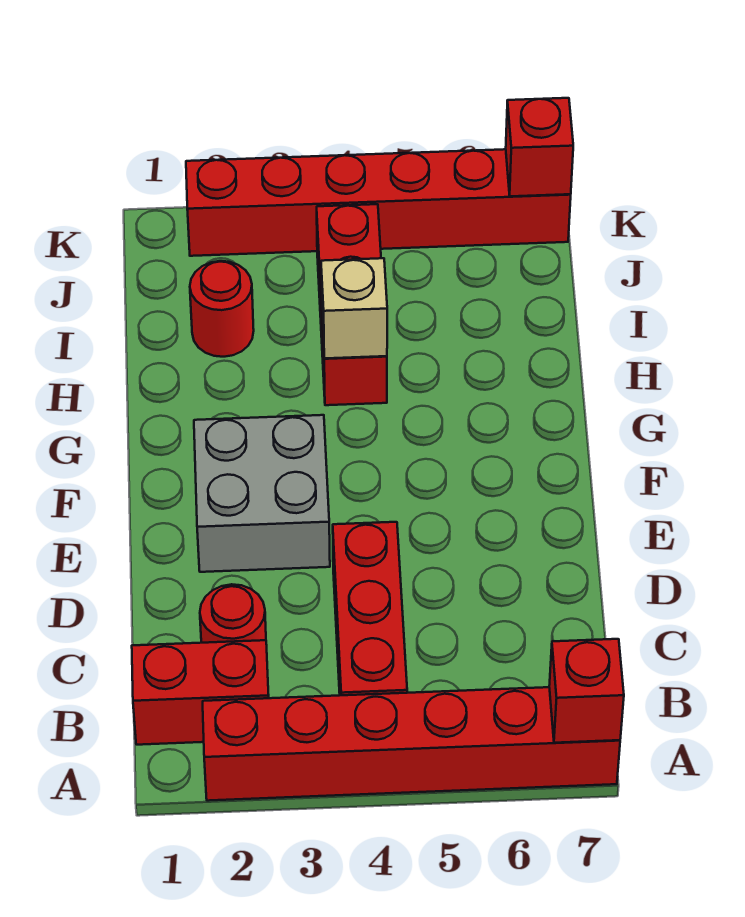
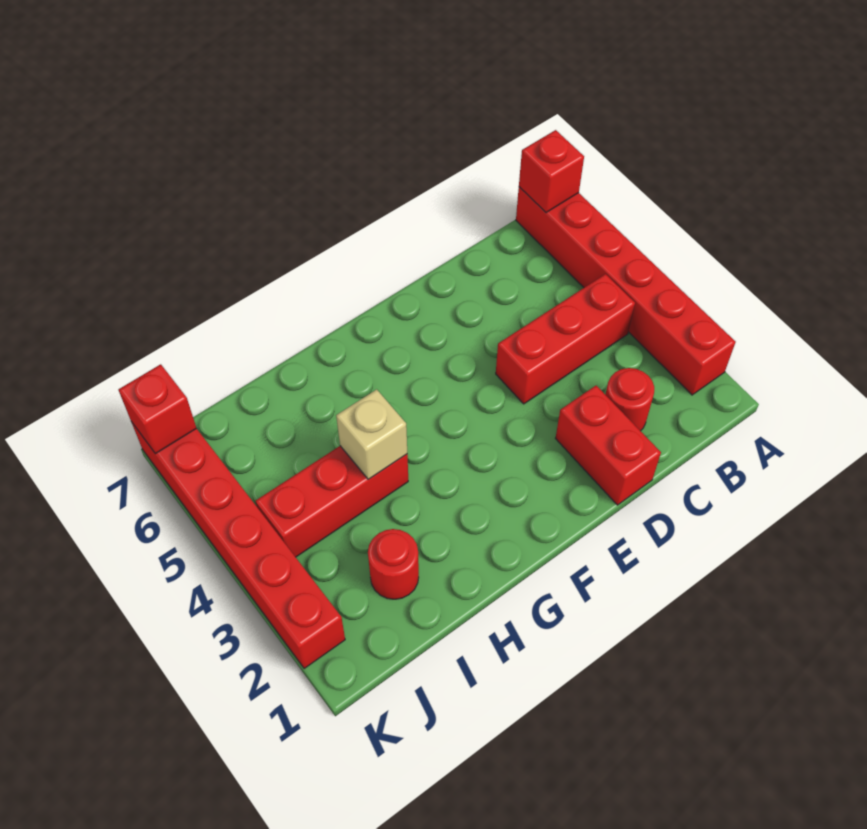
red brick B1:B2 level 1 -> red brick D1:D2 level 1
grey brick E2:F3 level 1 -> none

